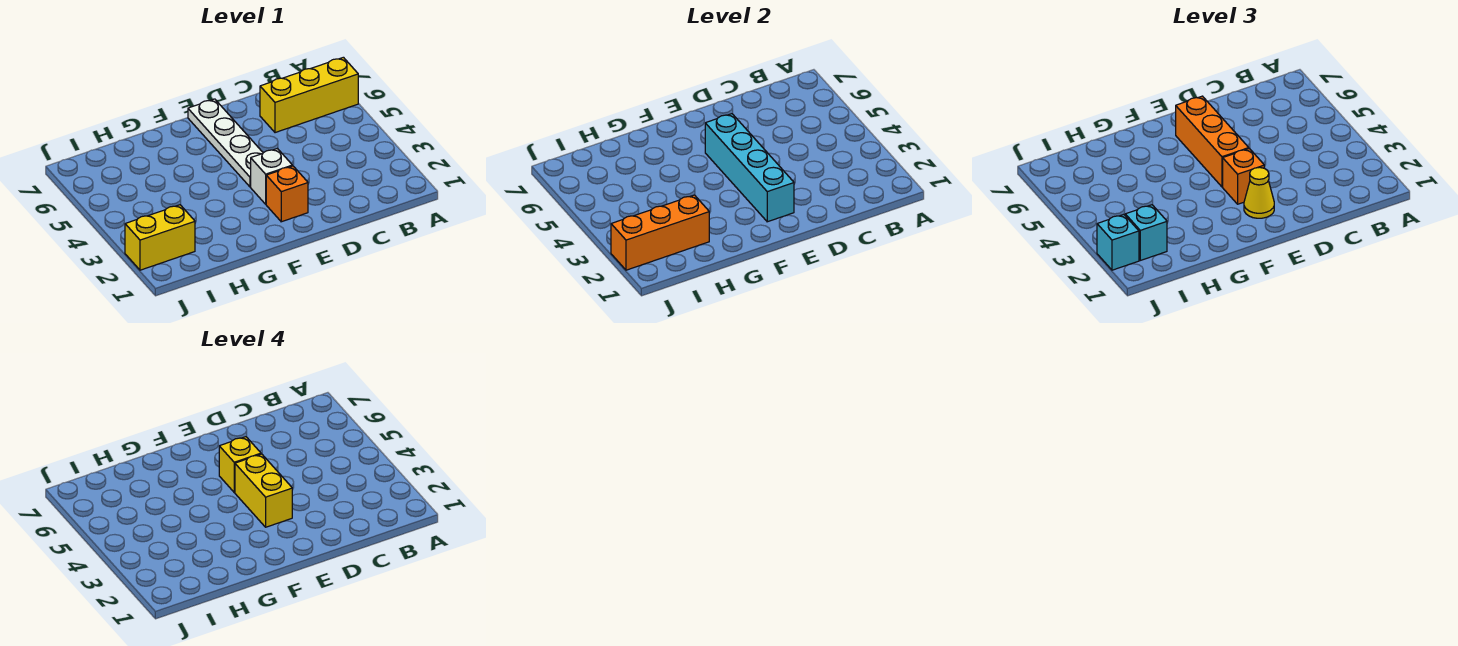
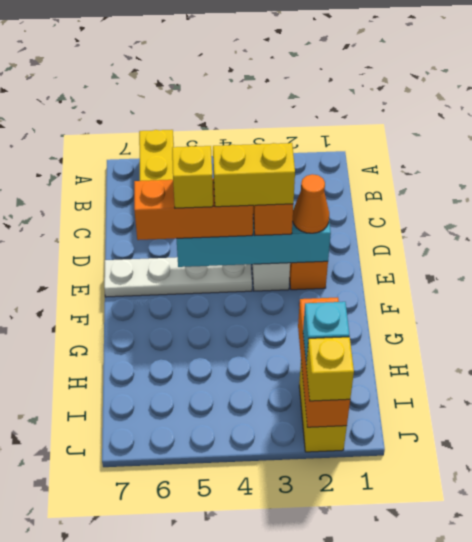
yellow cone E2 level 3 -> orange cone E2 level 3
cyan brick J2 level 3 -> yellow brick J2 level 3

